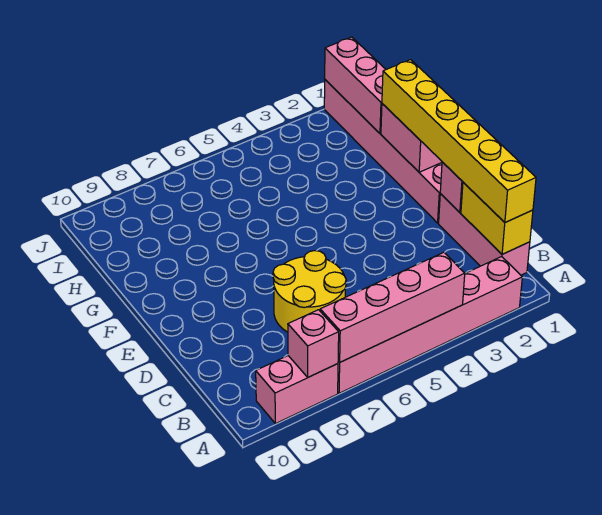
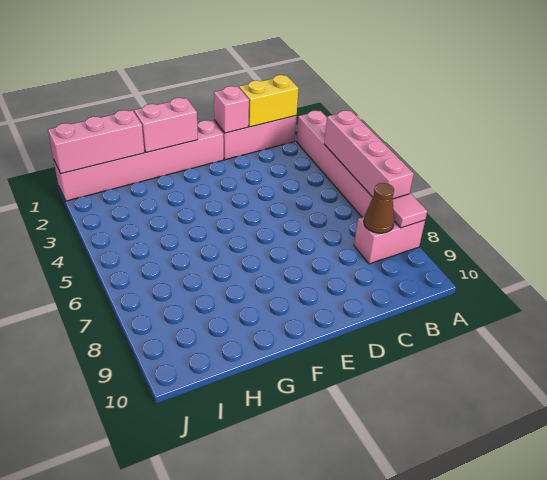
pink brick A8:A9 level 1 -> pink brick A8:B8 level 1
pink brick A8 level 2 -> pink tile A8 level 2
yellow brick B1:G1 level 3 -> none
none -> brown cone B8 level 2
yellow round brick C6:D7 level 1 -> none

